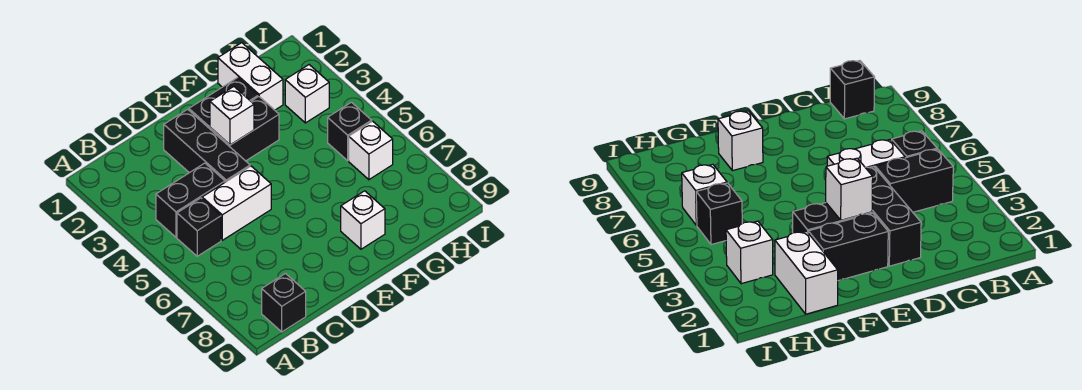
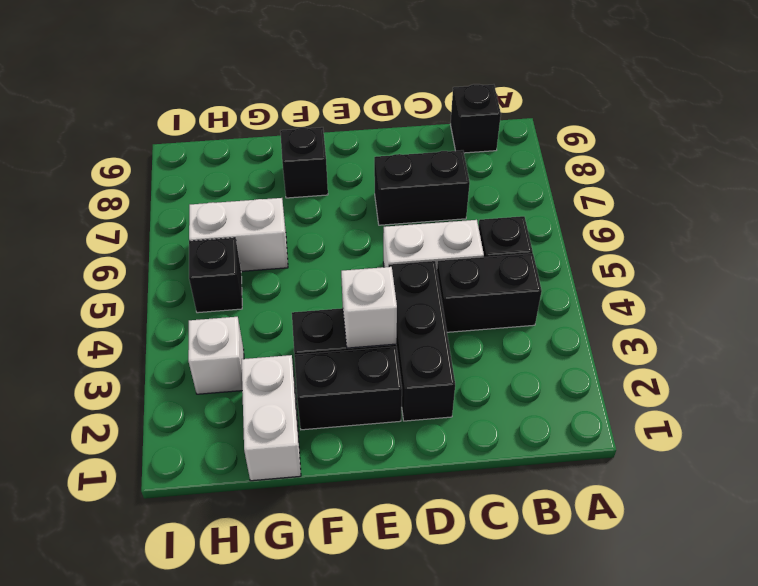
none -> black brick C7:D7 level 1
white brick F8 level 1 -> black brick F8 level 1
white brick H6 level 1 -> white brick G6:H6 level 1

